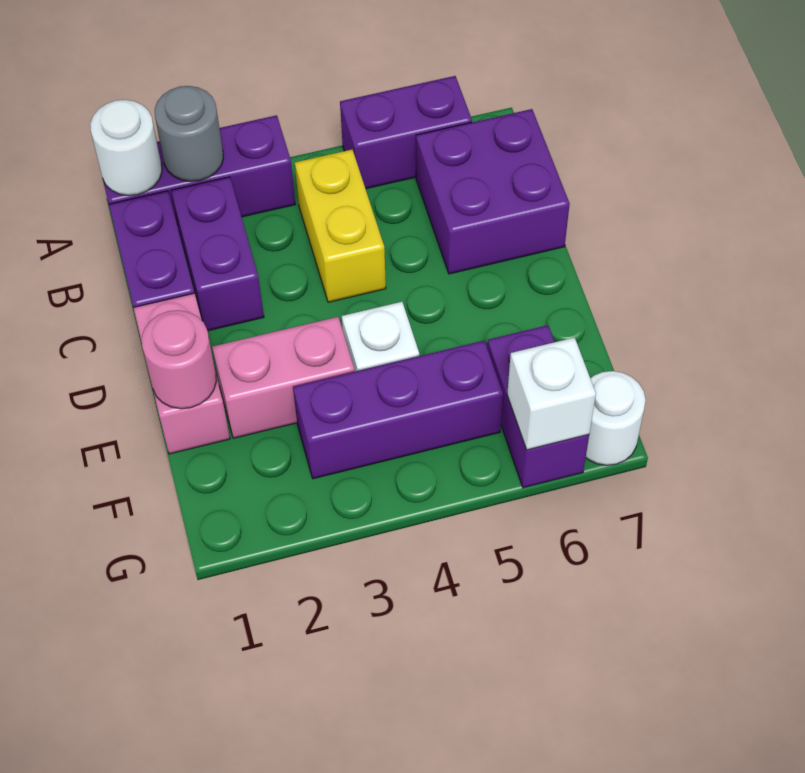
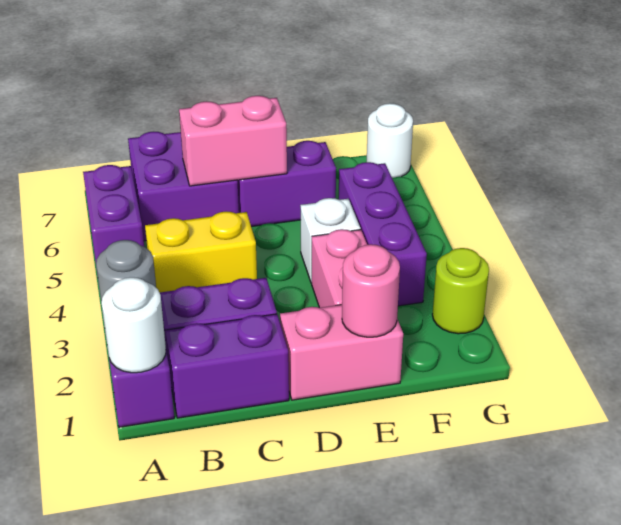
none -> pink brick C6:D6 level 2
purple brick F6:G6 level 1 -> purple brick D6:E6 level 1
none -> lime round brick G2 level 1
white brick G6 level 2 -> none

